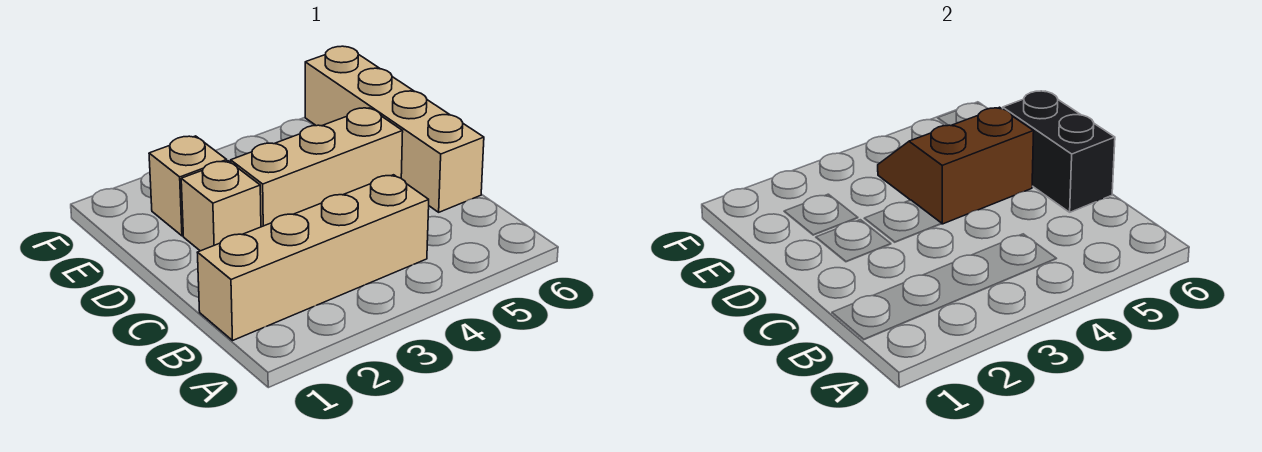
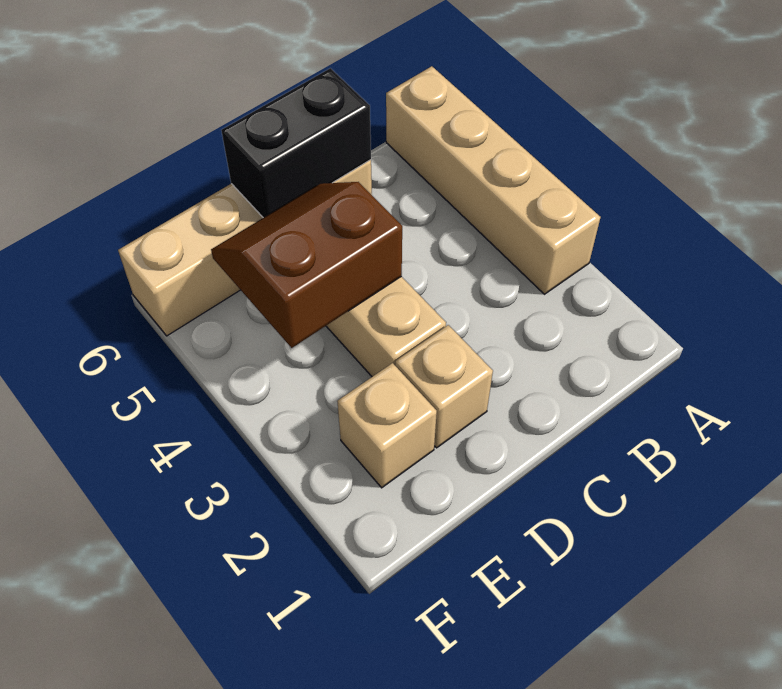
tan brick B1:B4 level 1 -> tan brick A3:A6 level 1
brown slope D4:E5 level 2 top D -> brown slope D4:E5 level 2 top 4

